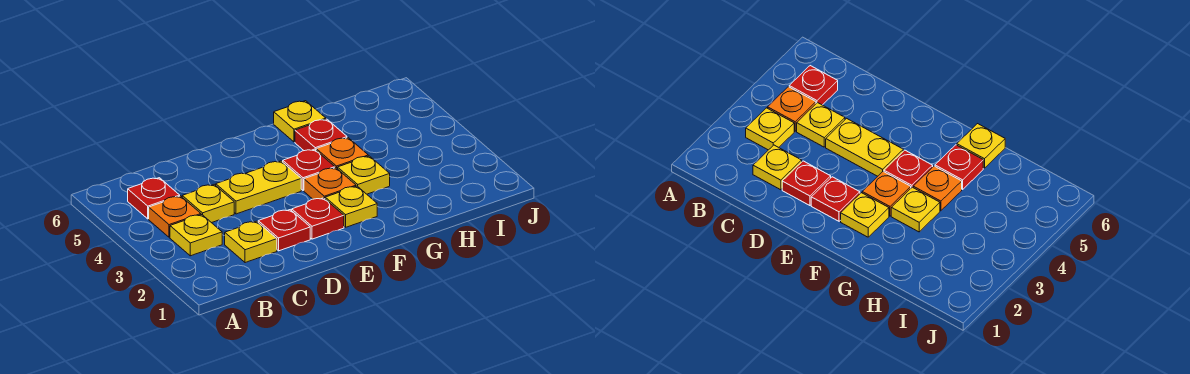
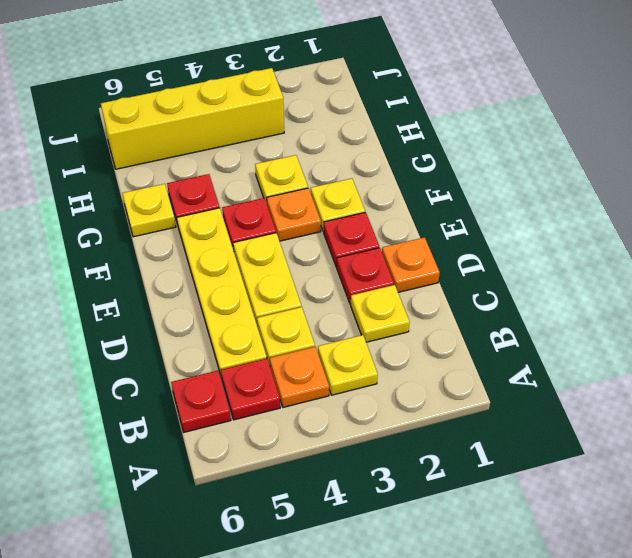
none -> red plate B6 level 1
none -> yellow plate C5:F5 level 1
orange plate G4 level 1 -> orange plate D1 level 1
none -> yellow brick I3:I6 level 1

